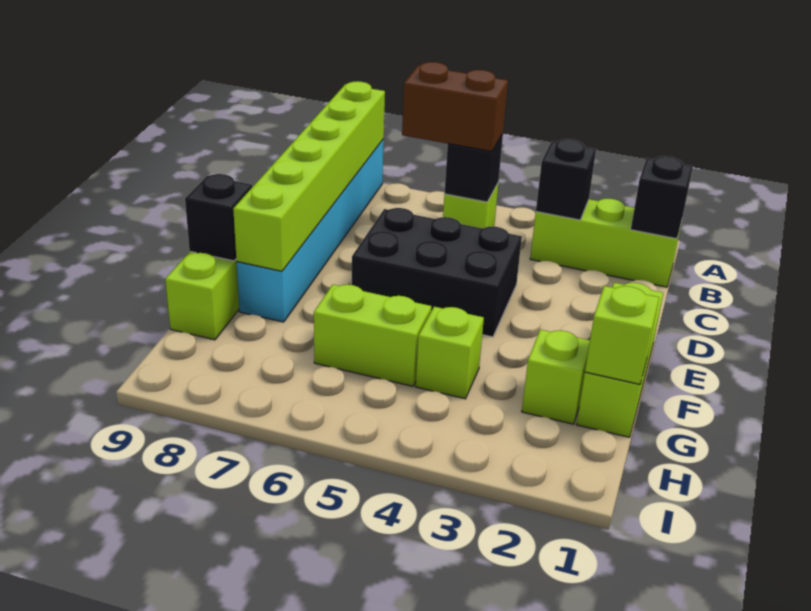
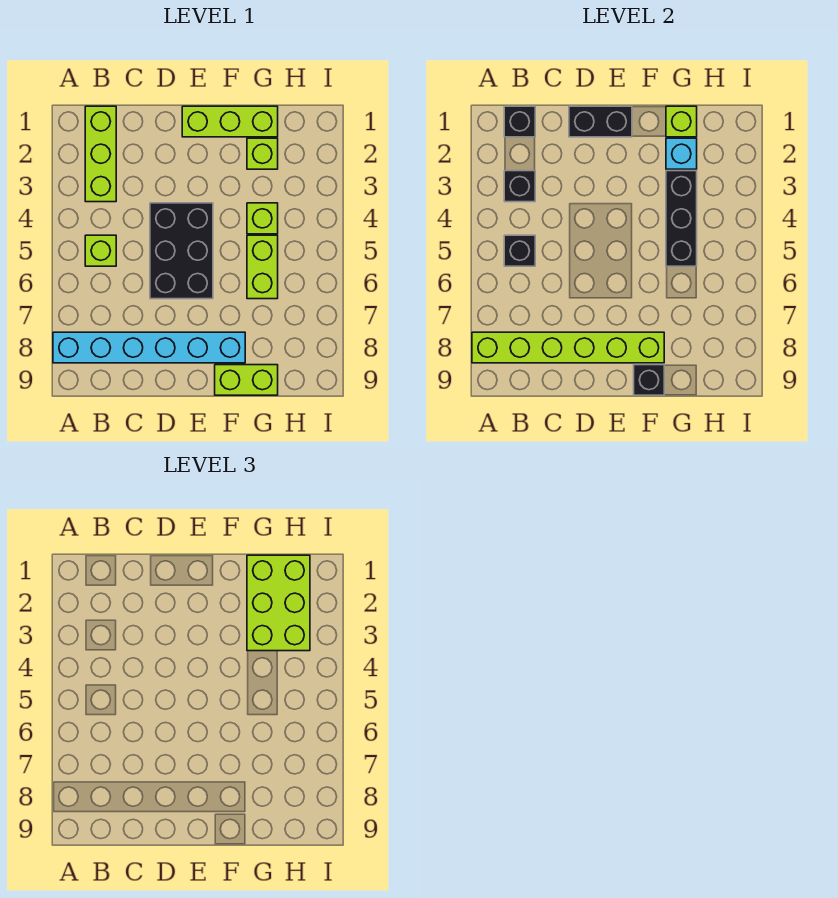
brown brick B5:B6 level 3 -> none
none -> black brick D1:E1 level 2
none -> lime brick G1:H3 level 3
none -> cyan brick G2 level 2
none -> black brick G3:G5 level 2

